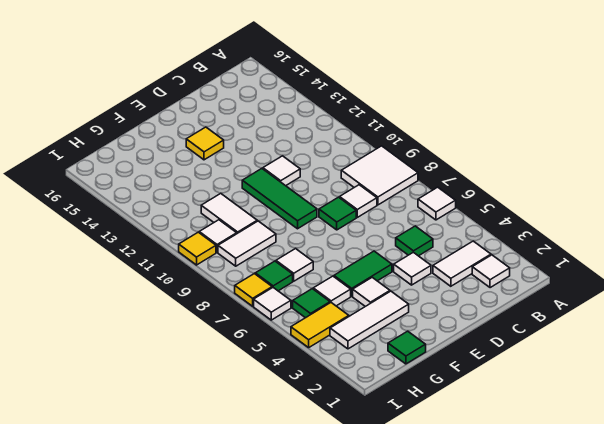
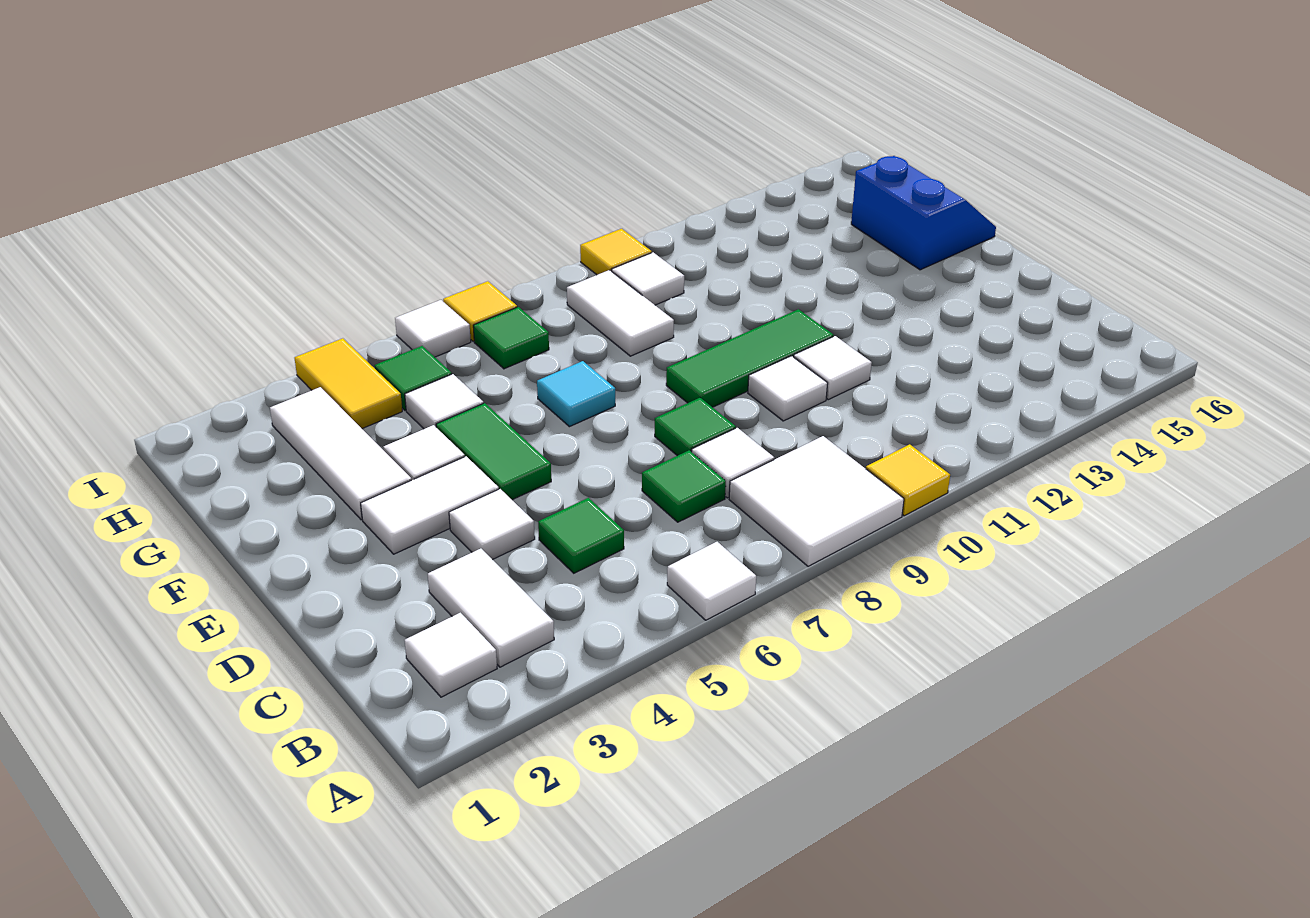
yellow tile E14 level 1 -> yellow tile A10 level 1
none -> cyan tile F7 level 1
none -> blue slope F15:G16 level 1 top 15
green tile G1 level 1 -> green tile C7 level 1
white tile G7 level 1 -> white tile D10 level 1
white tile G10:G11 level 1 -> white tile E3:E4 level 1

